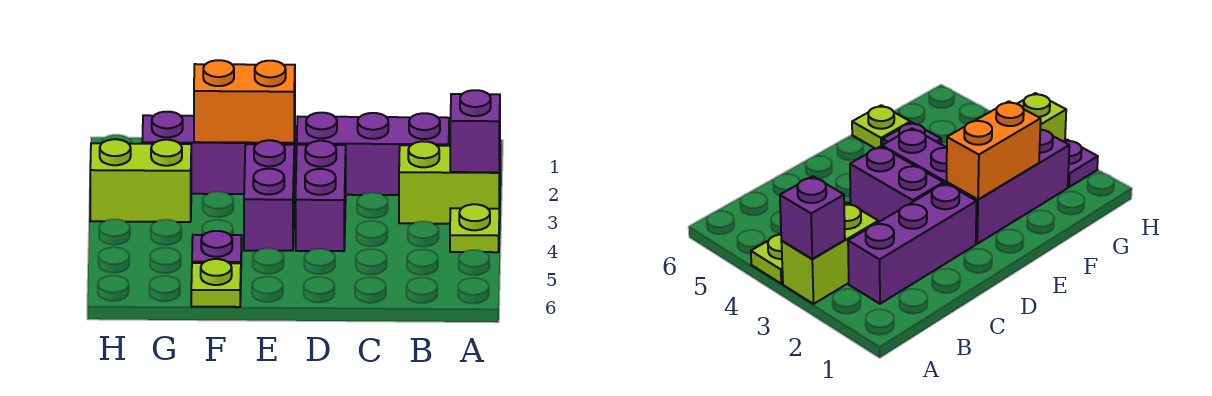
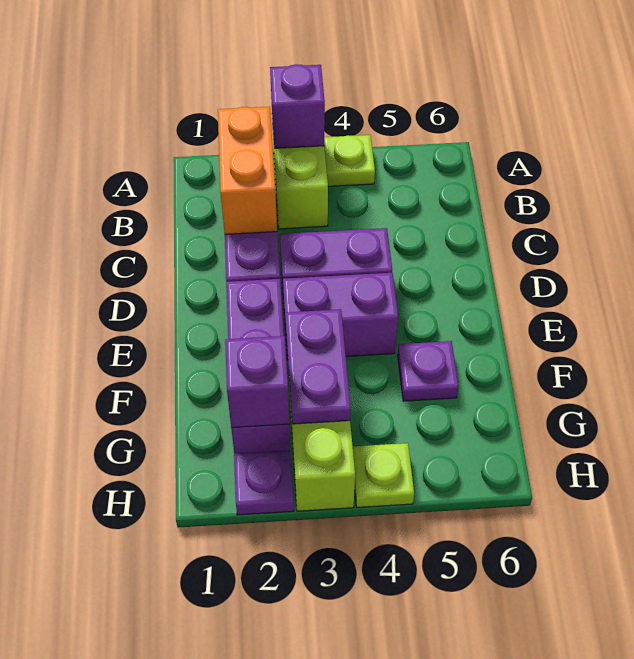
orange brick E2:F2 level 2 -> orange brick B2:C2 level 2
none -> purple plate F3:G3 level 2
lime plate F6 level 1 -> lime plate H4 level 1
none -> purple brick G2 level 2

